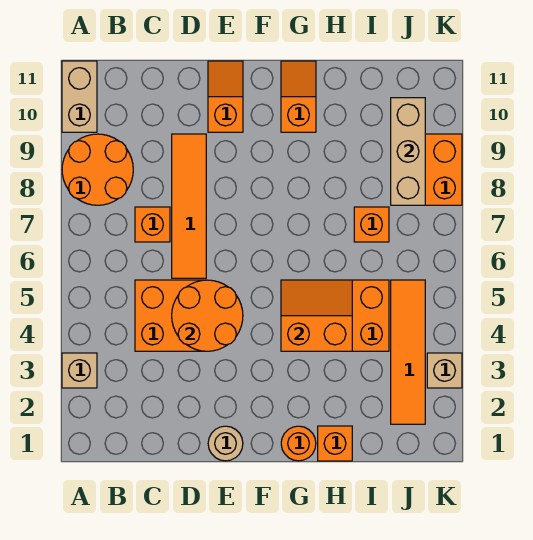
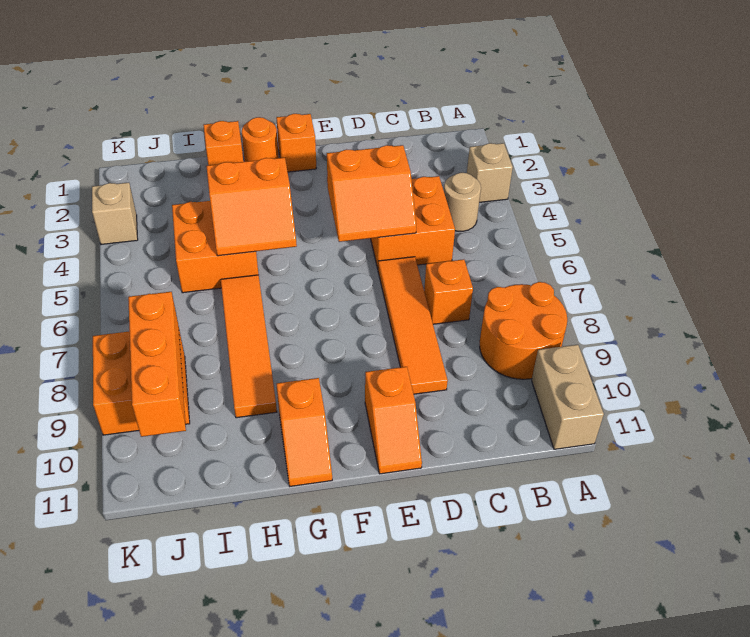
orange round brick D4:E5 level 2 -> orange slope D4:E5 level 2 top 4
tan round brick E1 level 1 -> tan round brick B4 level 1
orange brick I7 level 1 -> orange brick F1 level 1
orange tile J2:J5 level 1 -> orange tile H6:H9 level 1
tan brick J8:J10 level 2 -> orange brick J8:J10 level 2

